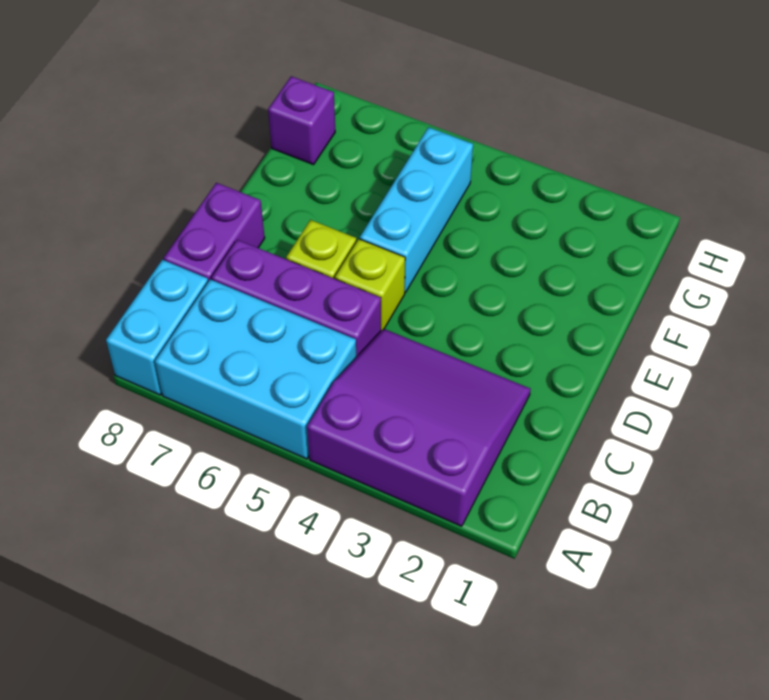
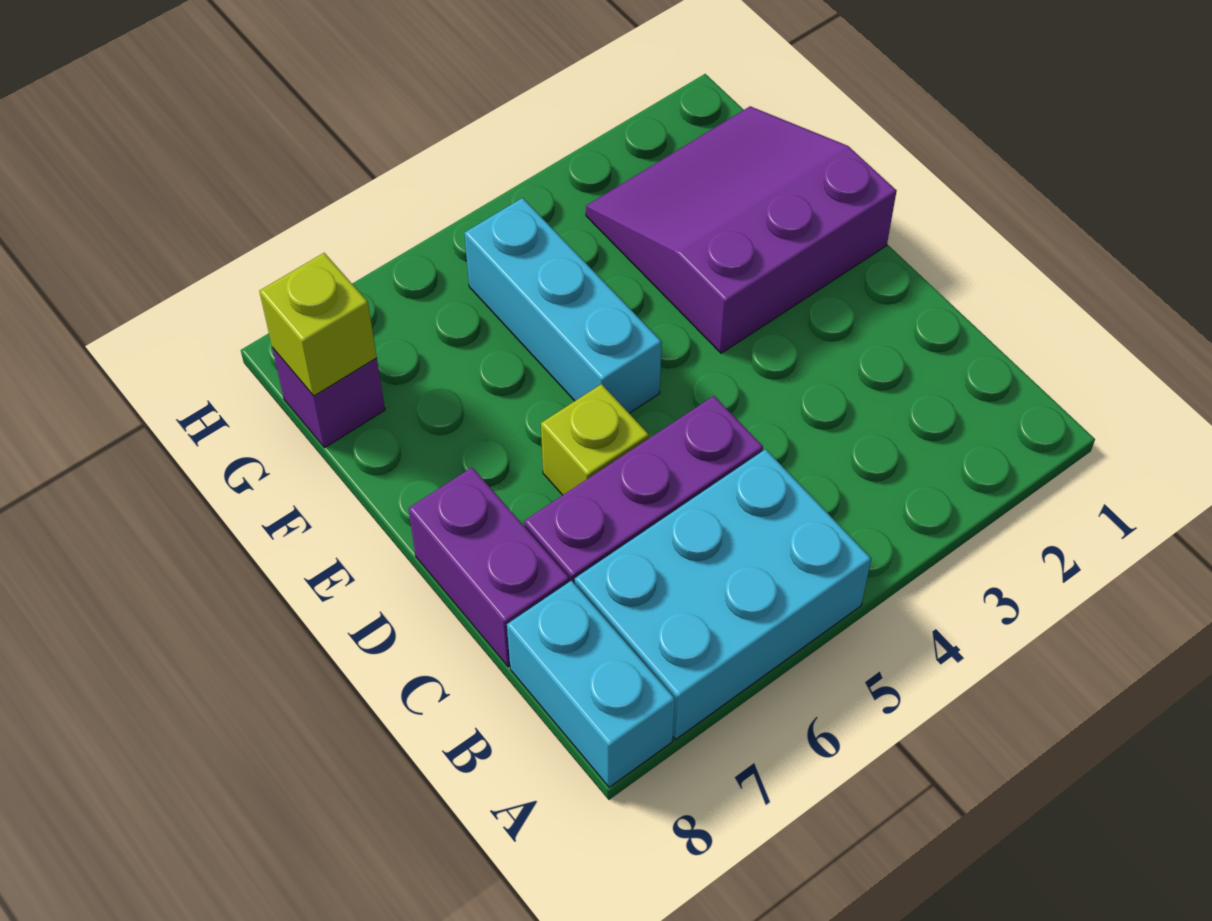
purple slope A2:C4 level 1 top A -> purple slope E1:G3 level 1 top E
lime brick D5 level 1 -> lime brick G8 level 2

